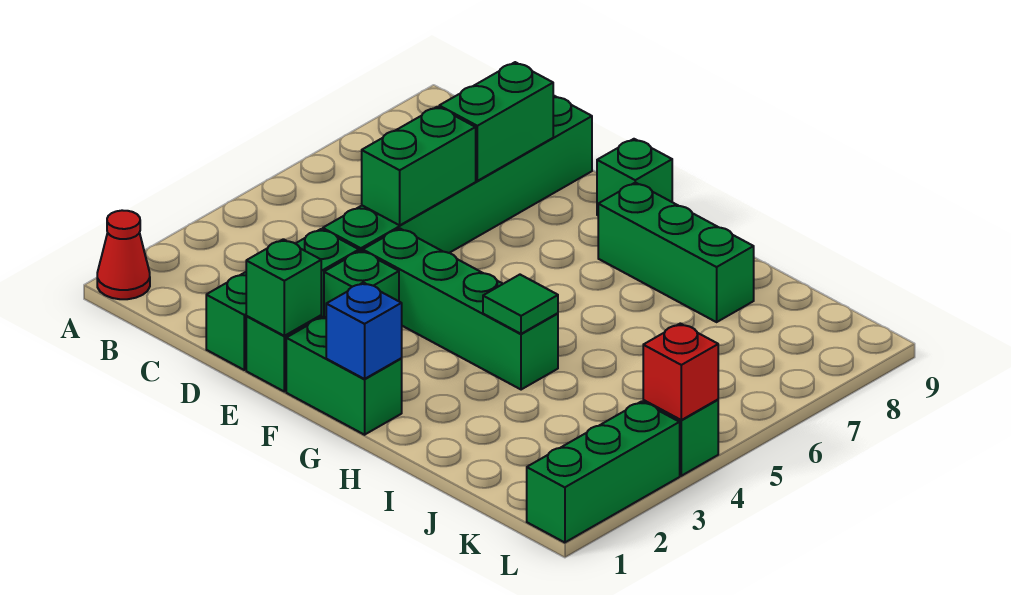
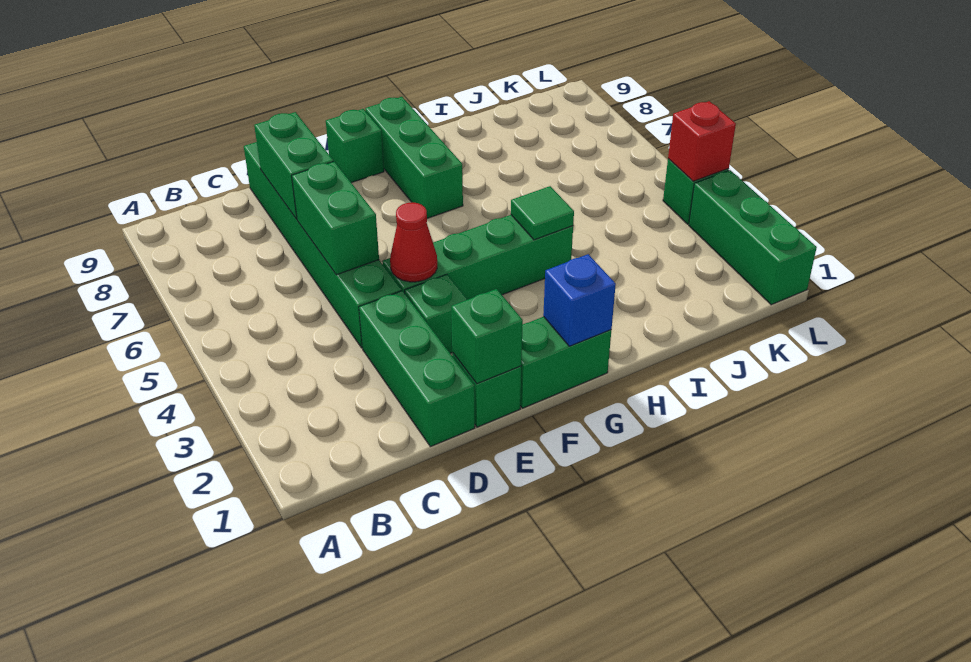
red cone A1 level 1 -> red cone E4 level 2
green brick G8:I8 level 1 -> green brick G7:G9 level 1

